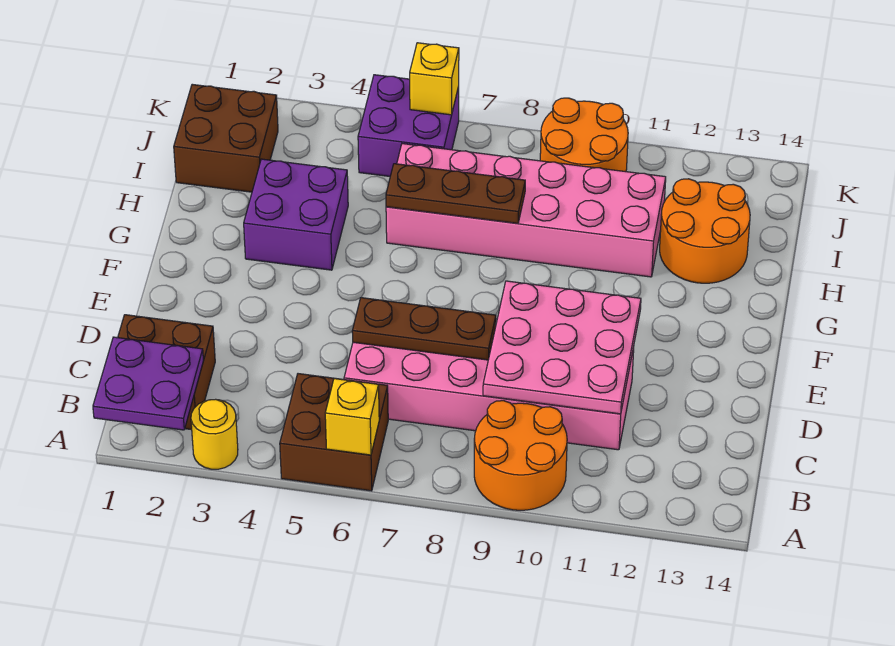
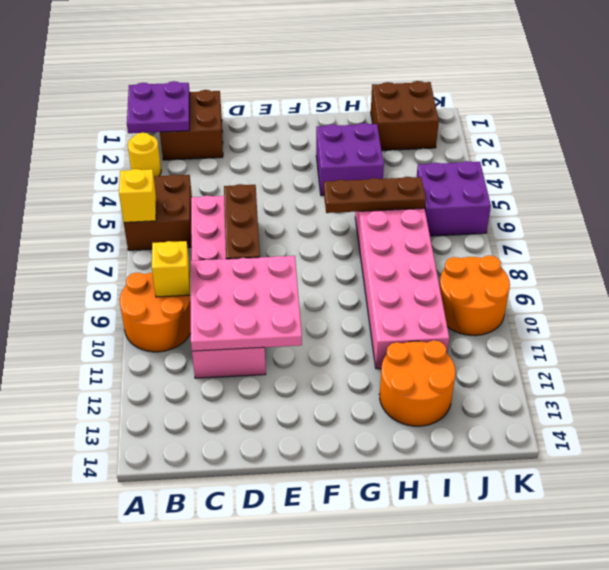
brown plate H6:H8 level 2 -> brown plate G6:I6 level 2
yellow brick K6 level 2 -> yellow brick B9 level 2

